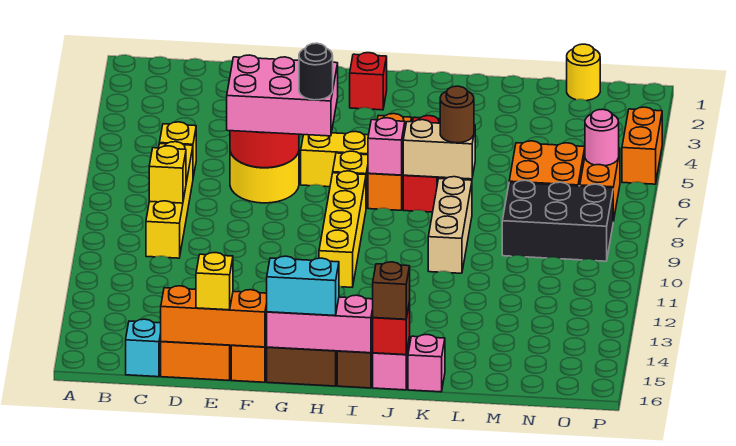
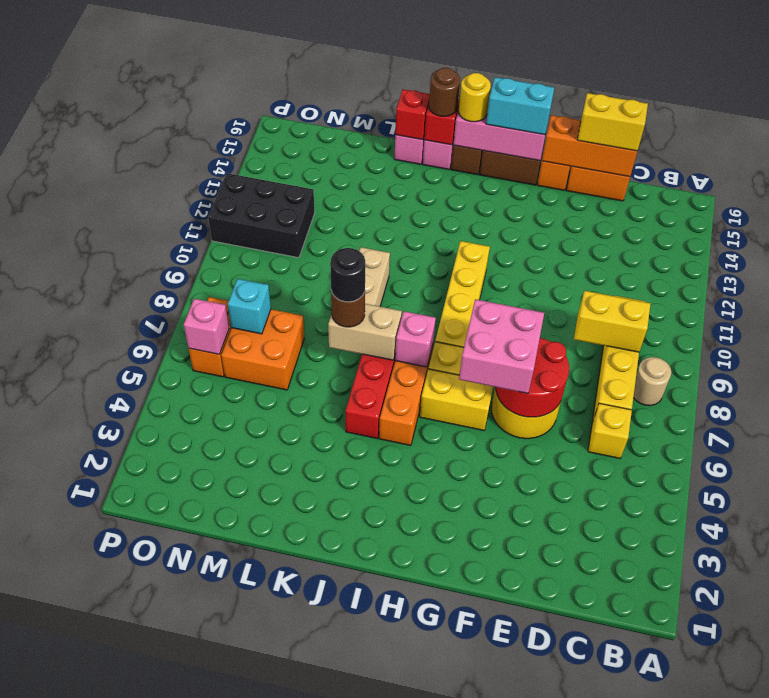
none -> tan round brick B8 level 1
yellow brick C9 level 2 -> yellow brick C9:D9 level 2
cyan brick C16 level 1 -> cyan brick N7 level 2
pink brick E6:G7 level 3 -> pink brick F6:G7 level 3
yellow brick E16 level 3 -> yellow brick D16:E16 level 3
black round brick G7 level 4 -> black round brick K7 level 4
red brick H2 level 1 -> red brick K16 level 2
brown brick J16 level 3 -> brown round brick J16 level 3
black brick M8:O9 level 1 -> black brick N11:P12 level 1
yellow round brick N1 level 1 -> yellow round brick I16 level 3
pink round brick O6 level 2 -> pink brick O6 level 2
orange brick P4:P5 level 1 -> none

